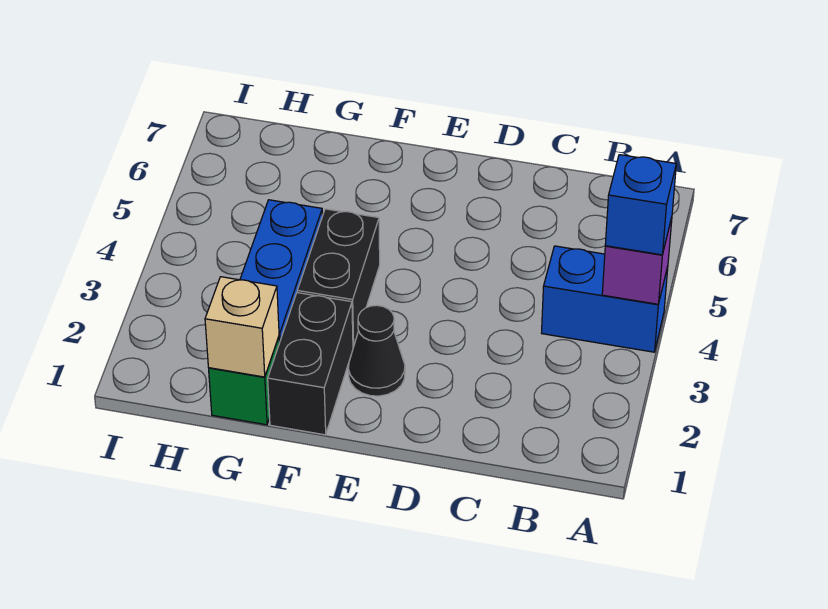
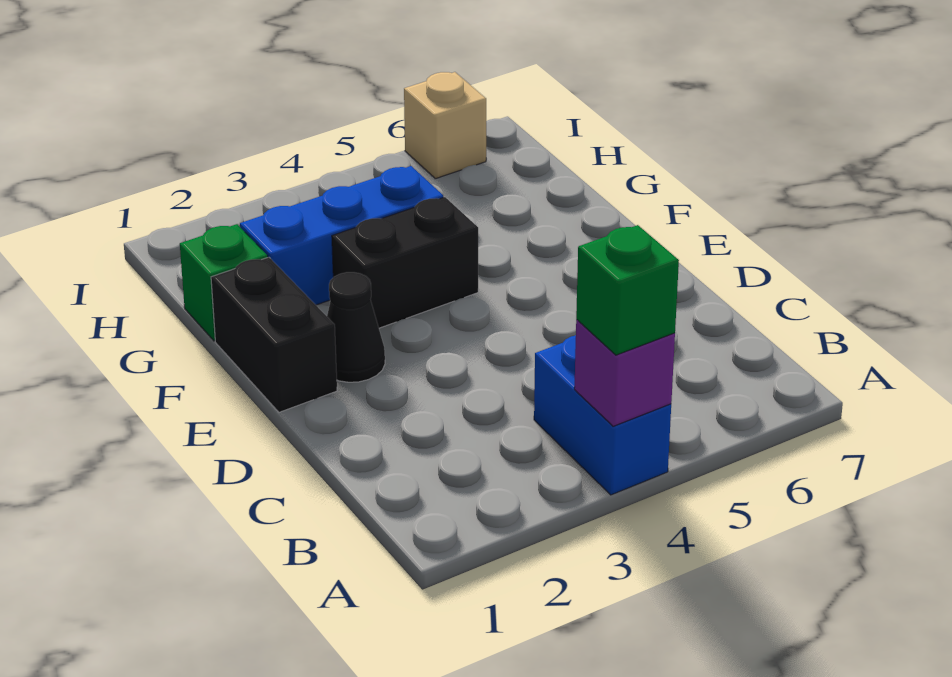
blue brick A4 level 3 -> green brick A4 level 3
black brick F1:F2 level 1 -> black brick E1:F1 level 1
tan brick G1 level 2 -> tan brick I6 level 1

